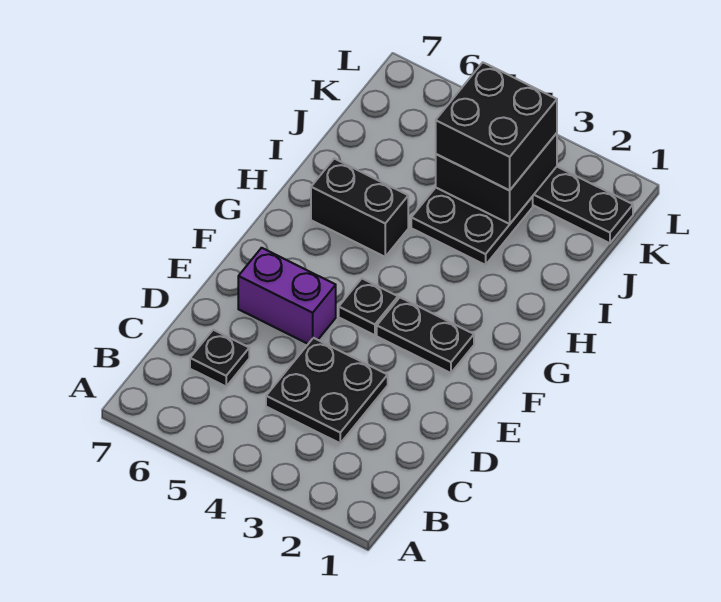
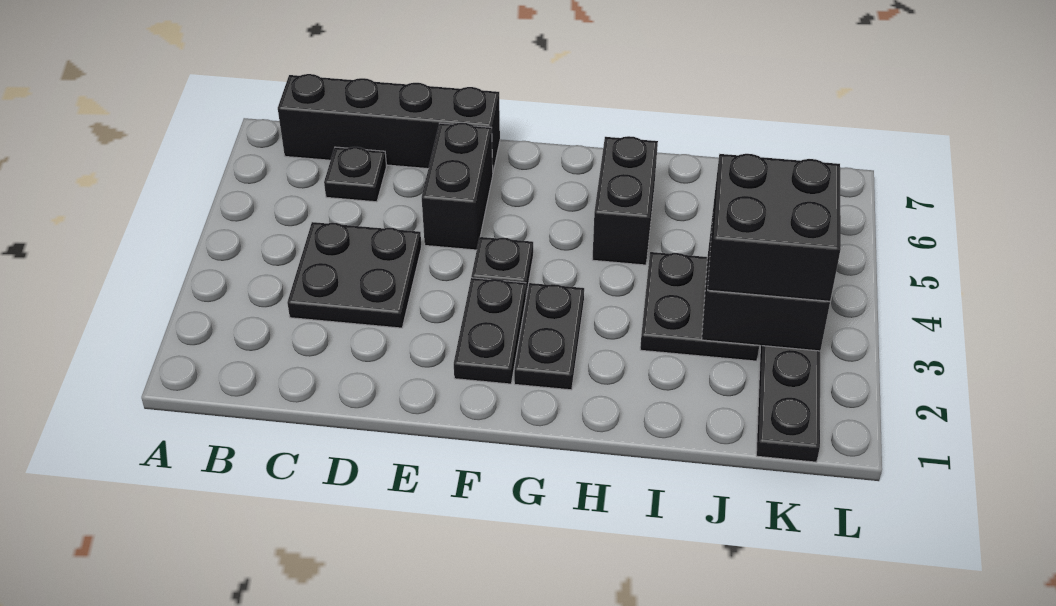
none -> black brick B7:E7 level 1
purple brick E5:E6 level 1 -> black brick E5:E6 level 1
none -> black plate G2:G3 level 1

